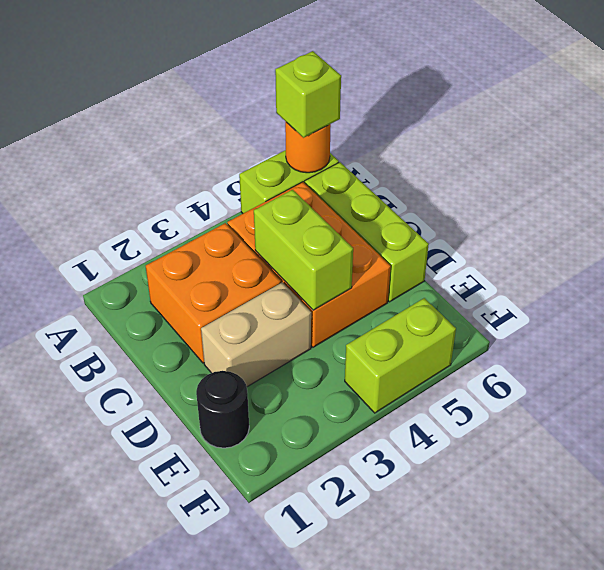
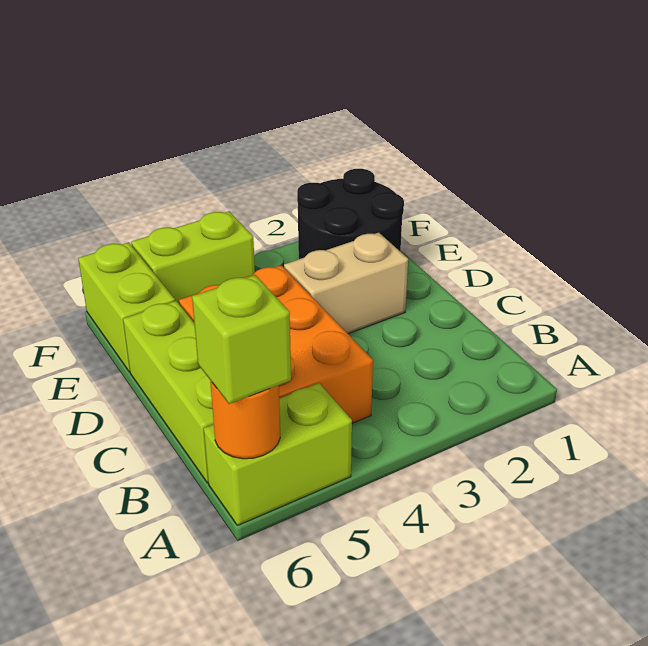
orange brick B2:C3 level 1 -> none
lime brick C4:D4 level 2 -> lime brick E6:F6 level 1
black round brick E1 level 1 -> black round brick E1:F2 level 1

